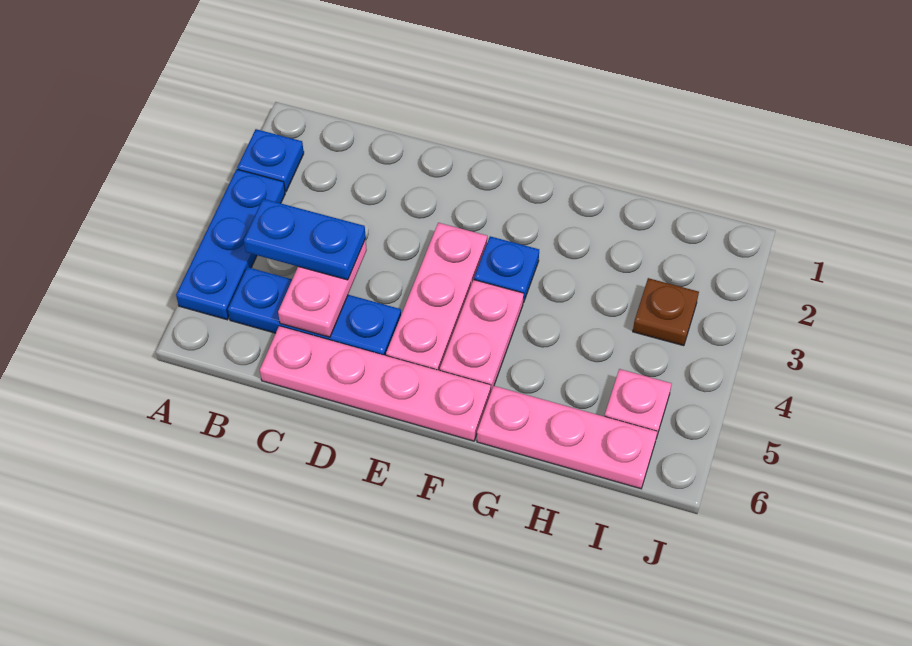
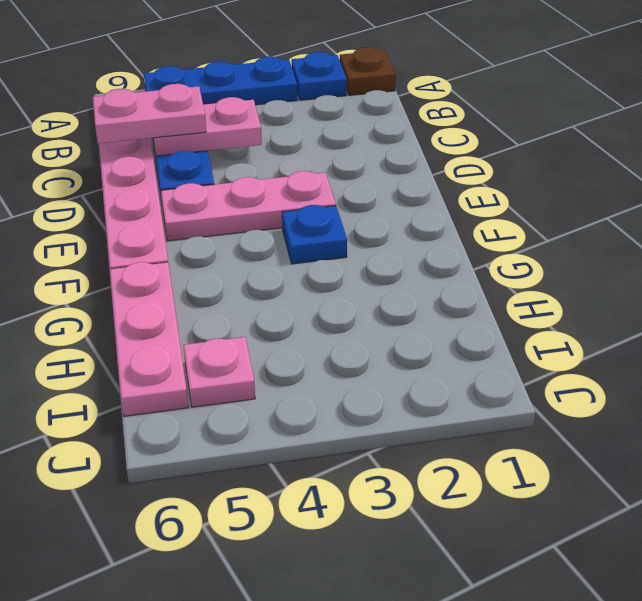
blue plate B4:C4 level 3 -> none
pink plate F4:F5 level 1 -> pink plate C5:C6 level 3
brown plate I3 level 1 -> brown plate A1 level 1

